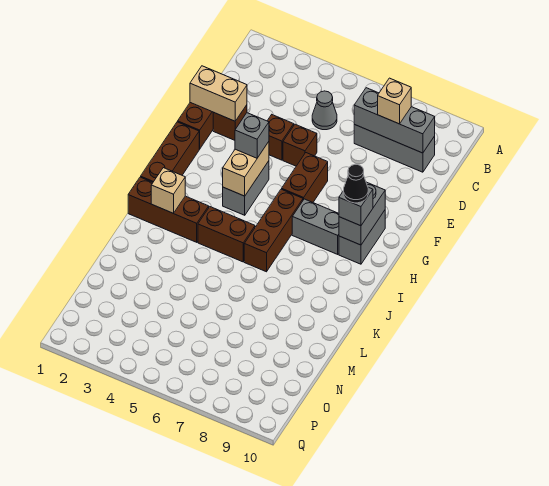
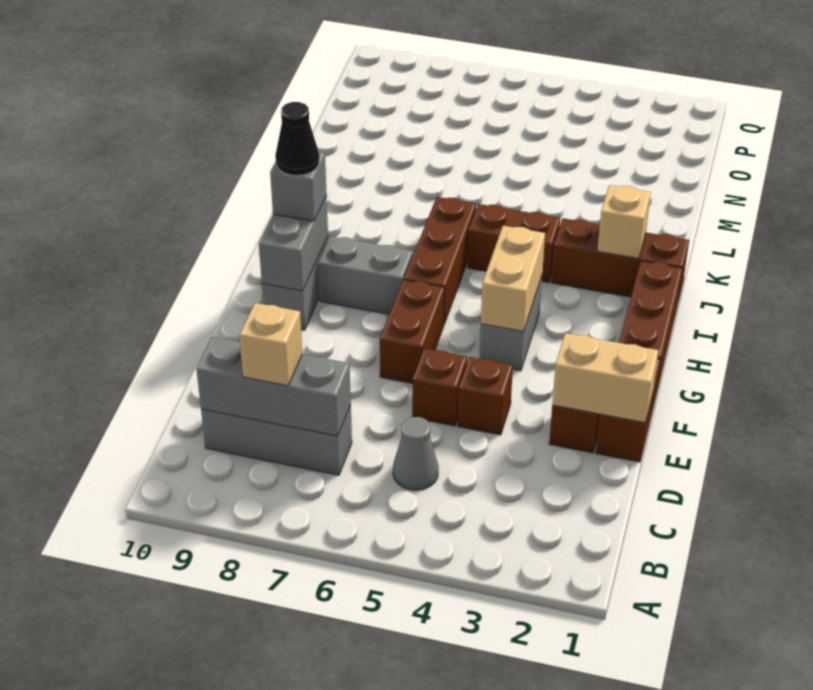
grey brick G4 level 3 -> none

